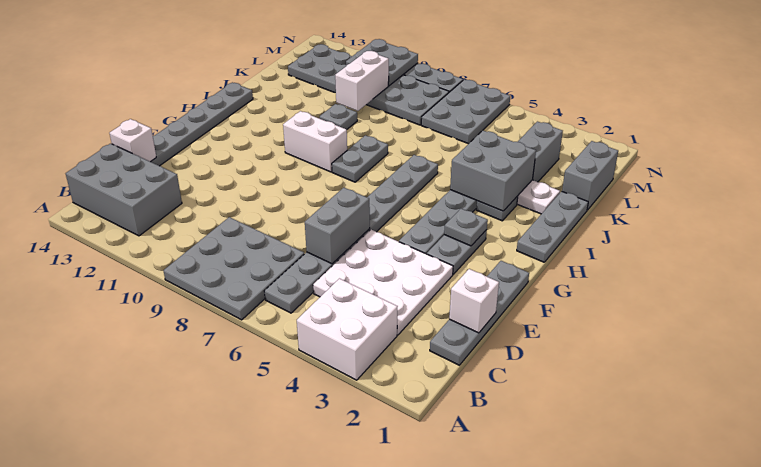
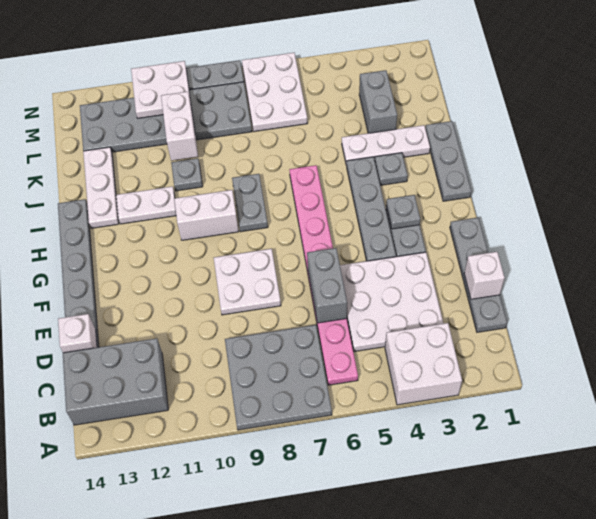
grey plate B6:I6 level 1 -> pink plate B6:I6 level 1
none -> white plate E8:F9 level 1
grey brick I3:J4 level 2 -> none
none -> white plate I11:I12 level 1
none -> white plate I13:K13 level 1
grey brick K1:L1 level 1 -> none
grey plate L6:N7 level 1 -> white plate L6:N7 level 1
grey plate M10:N11 level 2 -> white plate M10:N11 level 2

